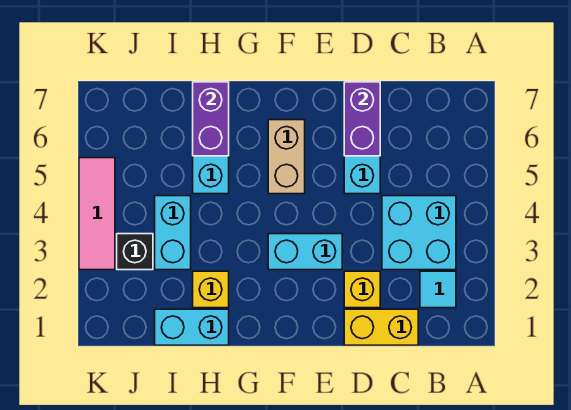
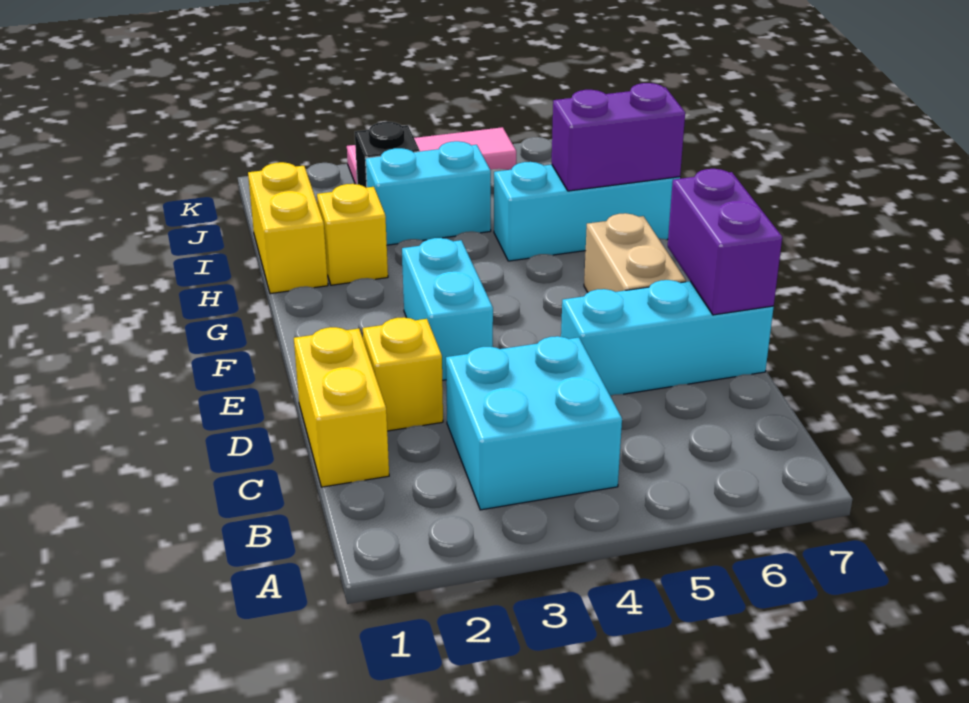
cyan tile B2 level 1 -> none
purple brick D6:D7 level 2 -> purple brick D7:E7 level 2
tan brick F5:F6 level 1 -> tan brick E6:F6 level 1
cyan brick H1:I1 level 1 -> yellow brick H1:I1 level 1

